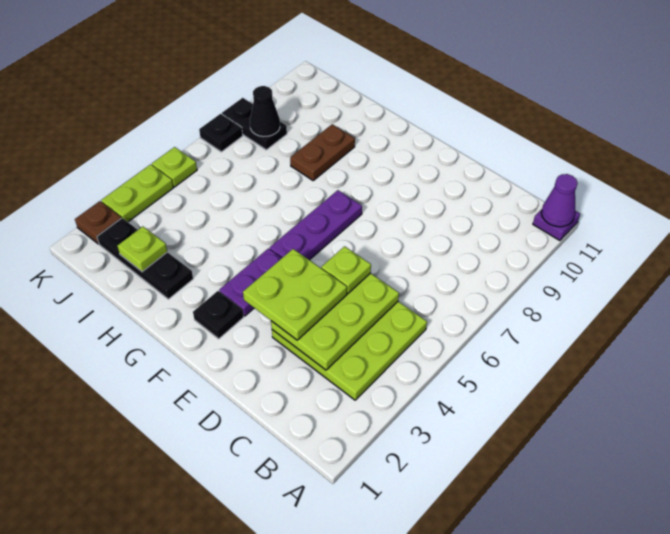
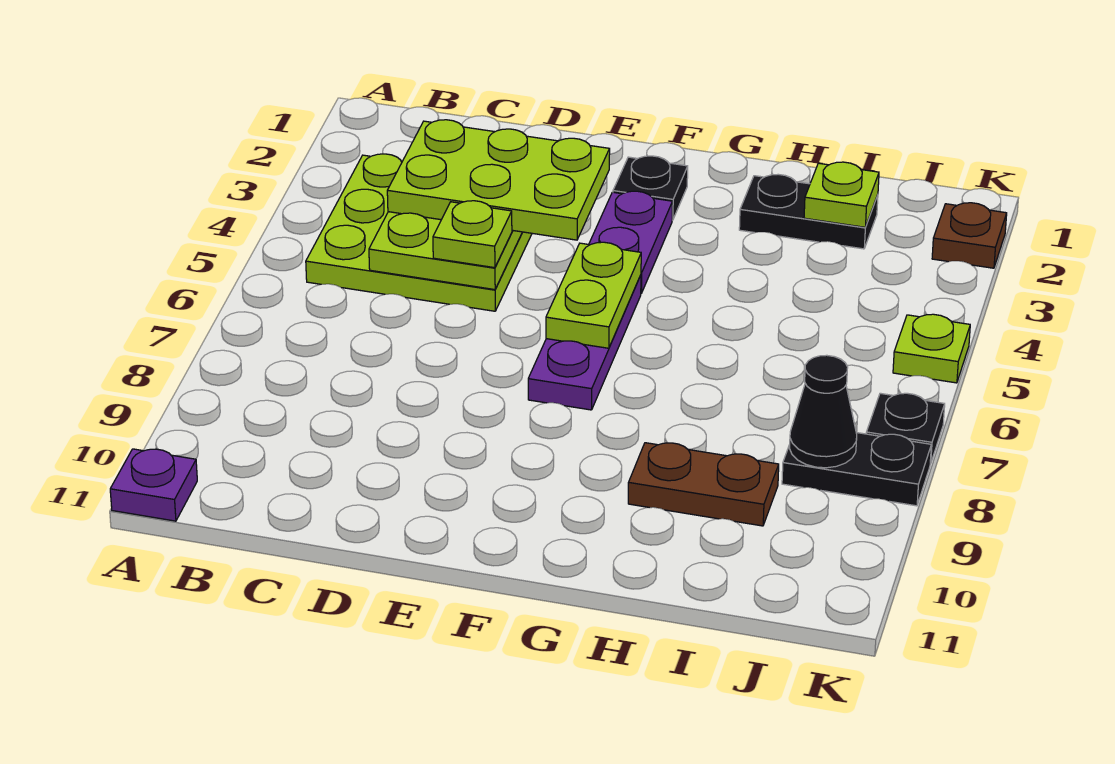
purple cone A11 level 2 -> none
lime plate D3:E4 level 3 -> lime plate C3:E4 level 3
black plate H2:J2 level 1 -> black plate H2:I2 level 1
brown plate H8:H9 level 1 -> brown plate H9:I9 level 1
lime plate K3:K4 level 1 -> lime plate F5:F6 level 2

